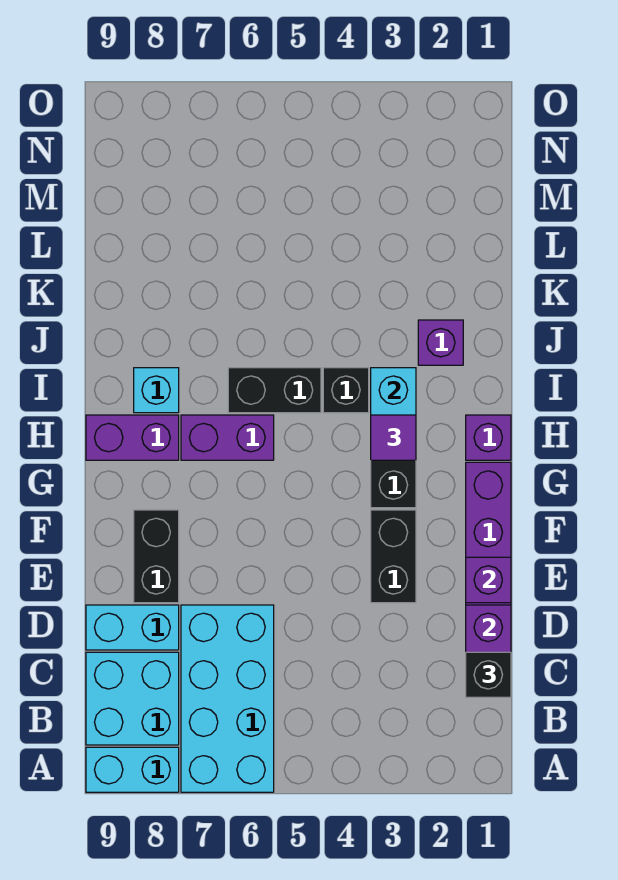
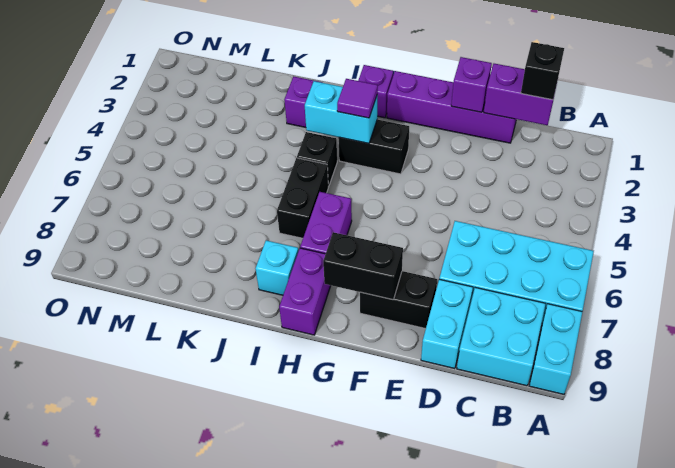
black brick E3:F3 level 1 -> black brick F8:G8 level 2

